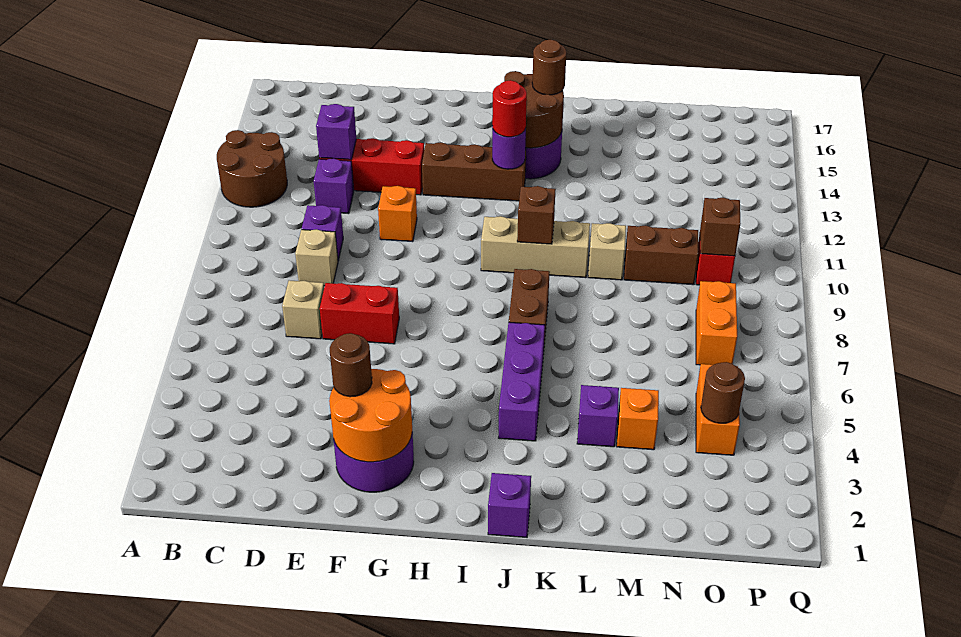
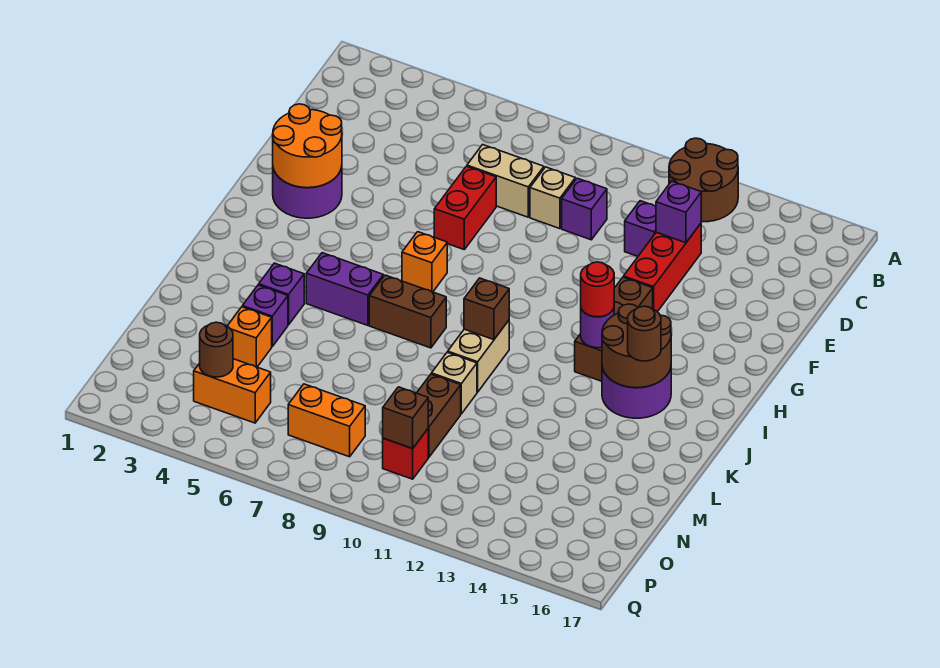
tan brick D7 level 1 -> tan brick D7:D8 level 1
brown round brick F3 level 3 -> none
orange brick F11 level 1 -> orange brick H7 level 1
tan brick I10:K10 level 1 -> tan brick J10:K10 level 1
purple brick J1 level 1 -> purple brick K4 level 1
purple brick J4:J6 level 1 -> purple brick J5:J6 level 1

